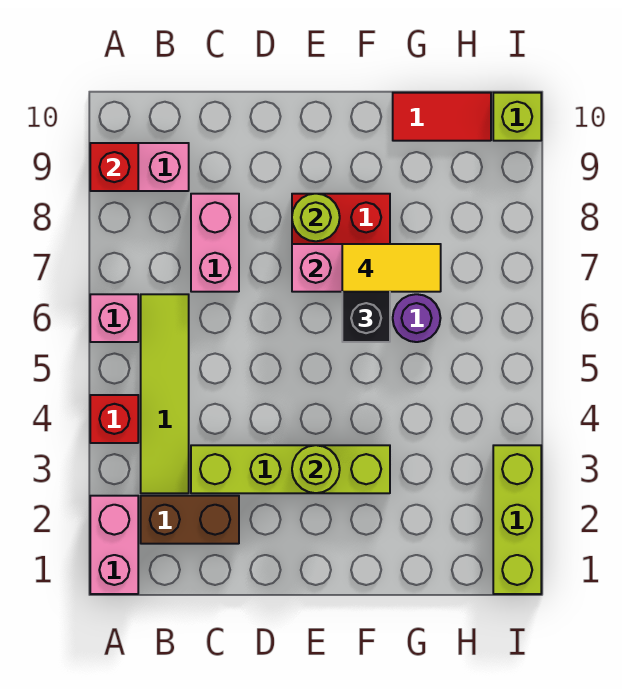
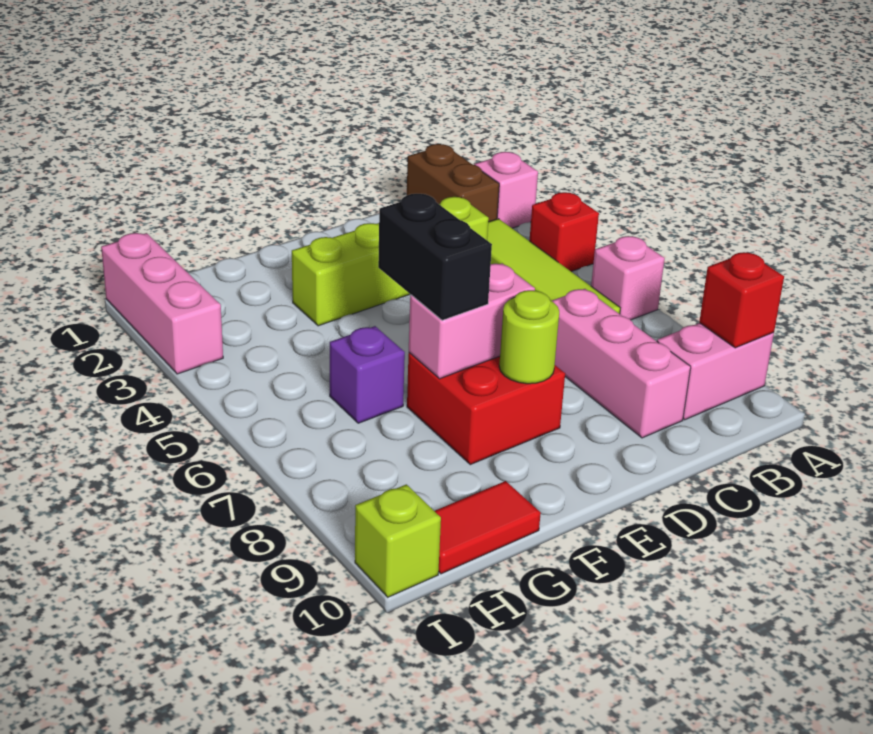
pink brick A1:A2 level 1 -> pink brick A2 level 1
brown brick B2:C2 level 1 -> brown brick B1:B2 level 1
pink brick C7:C8 level 1 -> pink brick C7:C9 level 1
lime round brick E3 level 2 -> none
yellow tile F7:G7 level 4 -> none
purple round brick G6 level 1 -> purple brick G6 level 1
lime brick I1:I3 level 1 -> pink brick I1:I3 level 1

